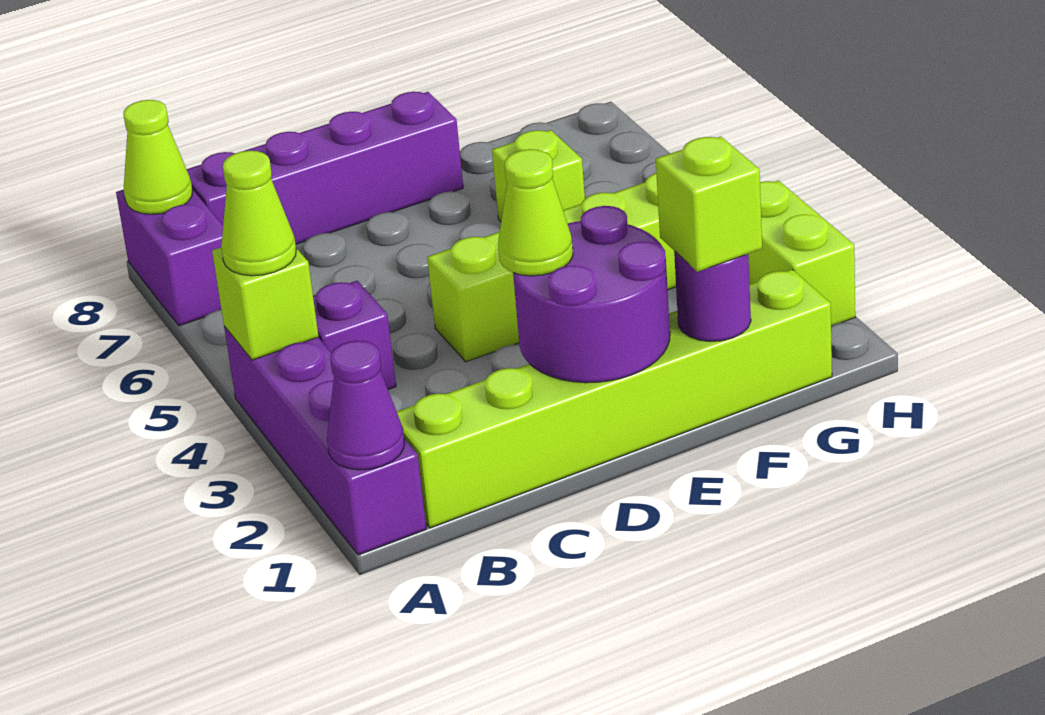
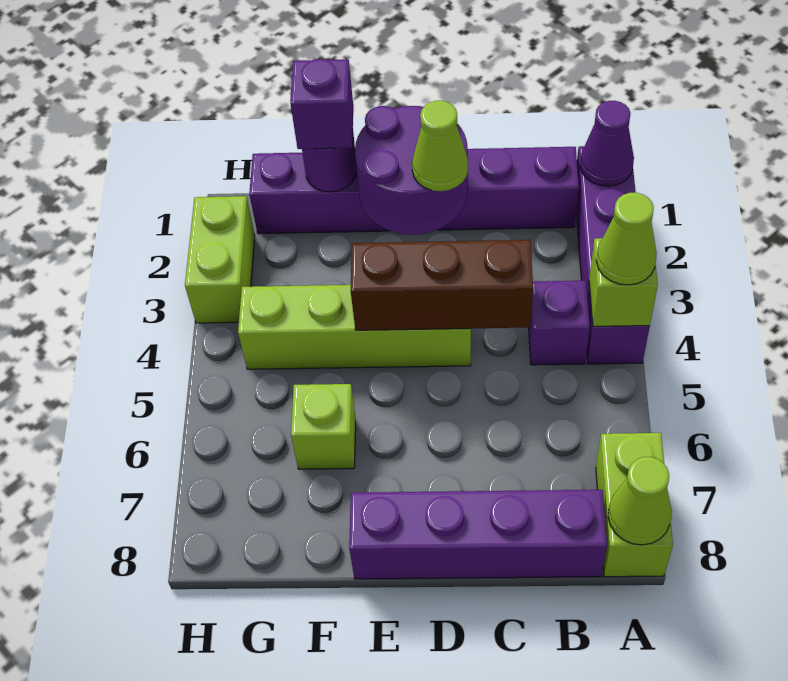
purple brick A7:A8 level 1 -> lime brick A7:A8 level 1
lime brick B1:G1 level 1 -> purple brick B1:G1 level 1
none -> brown brick C4:E4 level 2
lime brick F1 level 3 -> purple brick F1 level 3

